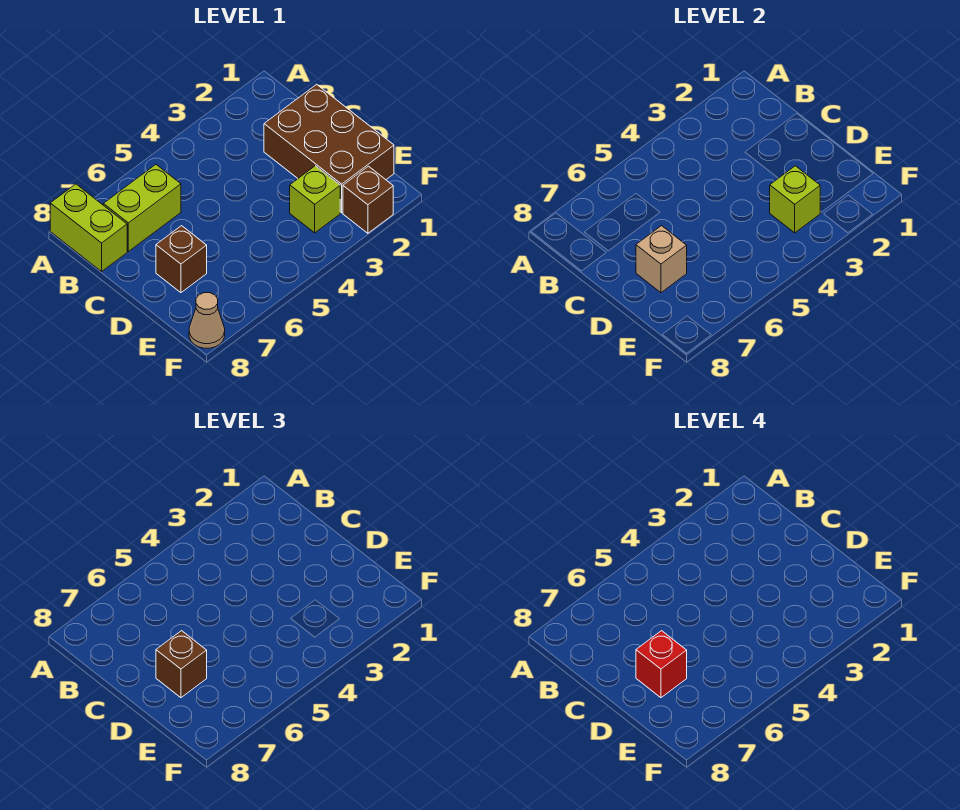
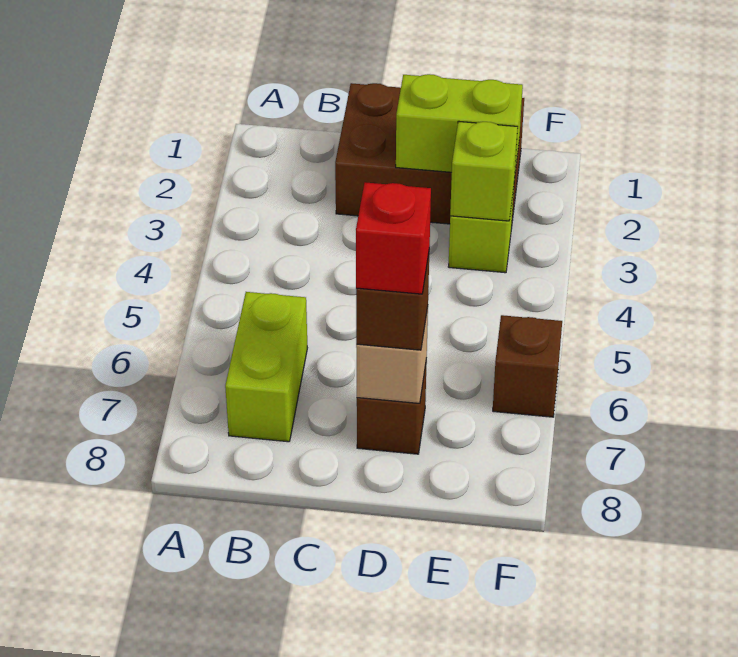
lime brick A8:B8 level 1 -> lime brick D2:E2 level 2
brown brick F2 level 1 -> brown brick F6 level 1
tan cone F8 level 1 -> none

